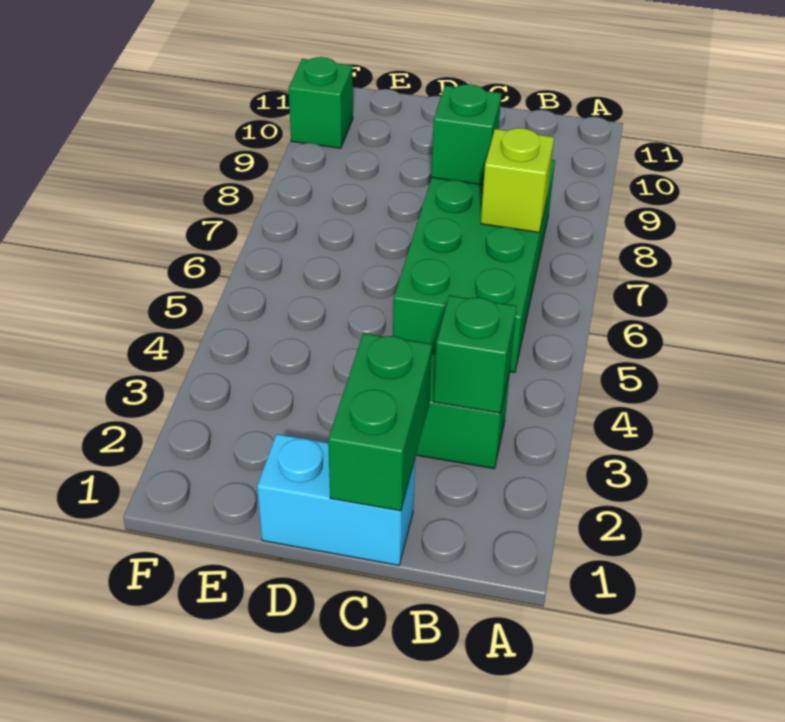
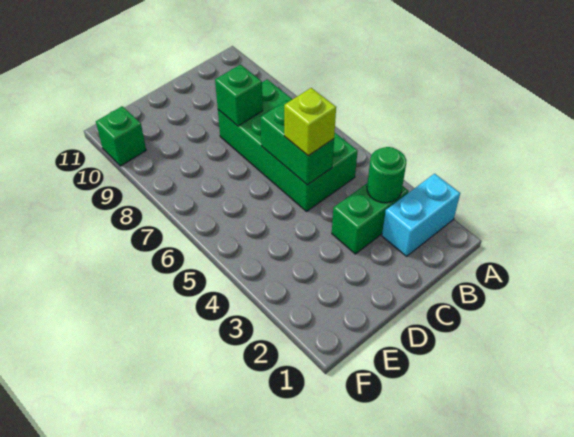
green brick B3 level 2 -> green round brick B3 level 2
lime brick B7 level 2 -> lime brick C5 level 3
cyan brick C1:D1 level 1 -> cyan brick A2:B2 level 1
green brick C1:C2 level 2 -> green brick C5:C6 level 2

